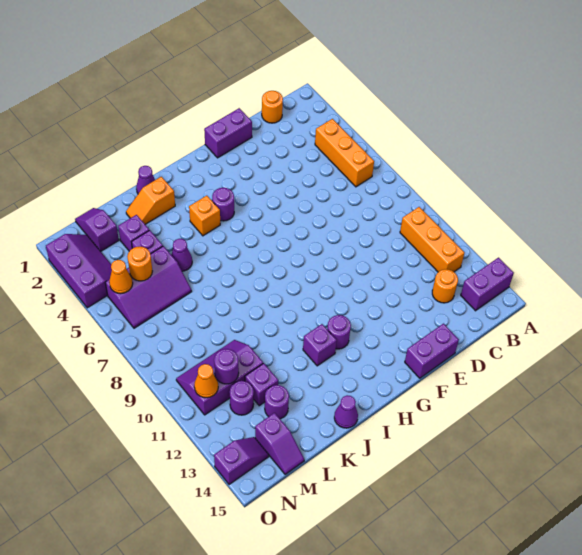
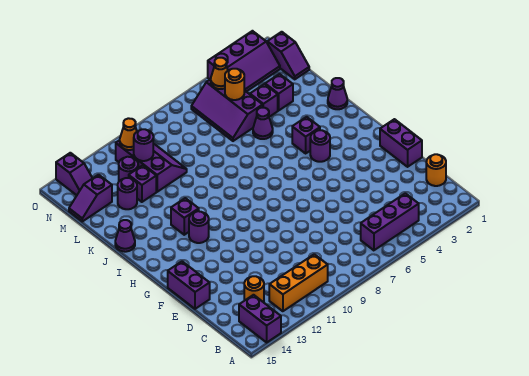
orange brick B4:B6 level 1 -> purple brick B4:B6 level 1
orange brick I4 level 1 -> purple brick I4 level 1
orange slope J2:K2 level 1 top J -> none
purple slope M1:M2 level 1 top 2 -> purple slope M1:N1 level 1 top N

